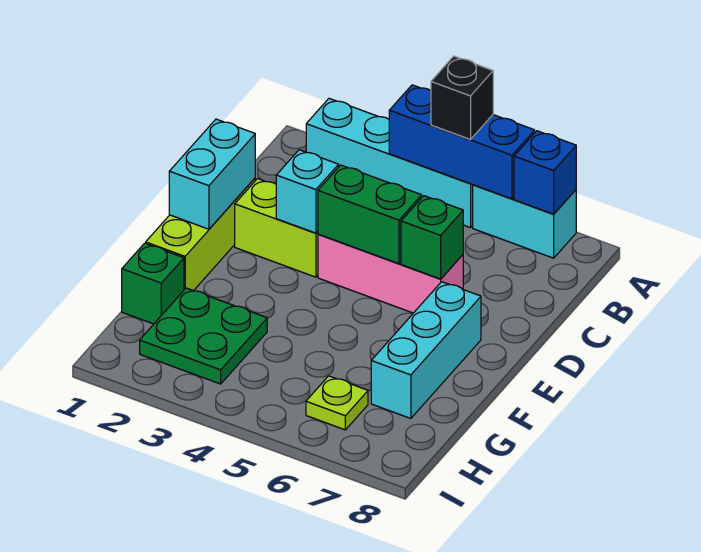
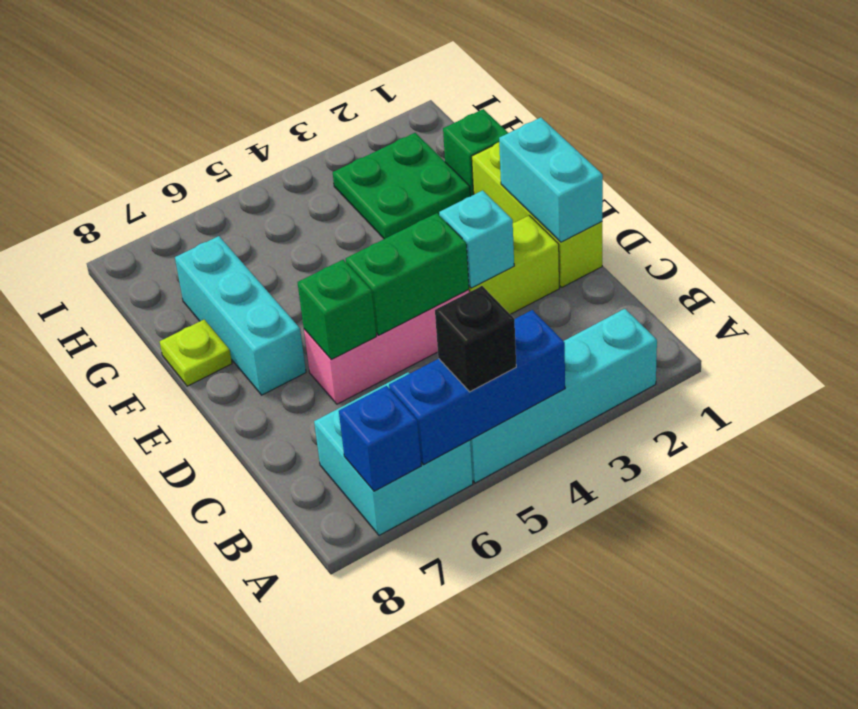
cyan brick A6:A7 level 1 -> cyan brick A6:B7 level 1
lime plate H6 level 1 -> lime plate F8 level 1

